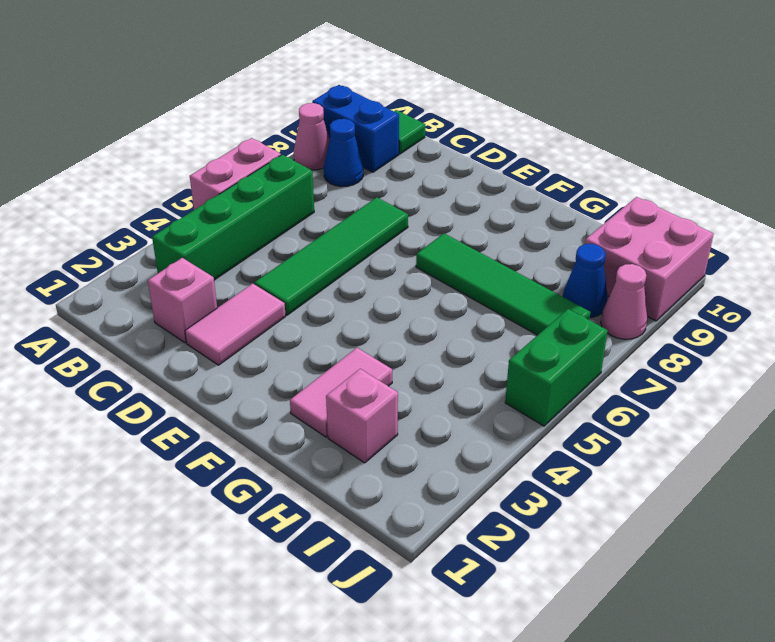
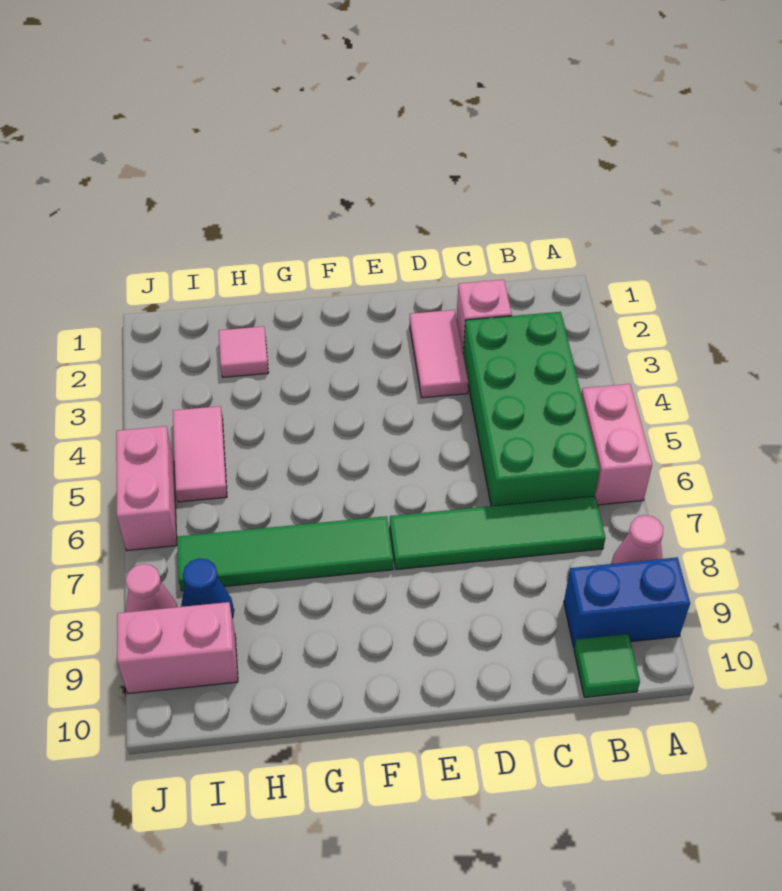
green brick B3:B6 level 1 -> green brick B3:C6 level 1
blue cone B8 level 1 -> none
green tile D4:D7 level 1 -> green tile B7:E7 level 1
pink tile G2:G3 level 1 -> pink tile I4:I5 level 1
pink brick H2 level 1 -> pink tile H2 level 1
pink brick I9:J10 level 1 -> pink brick I9:J9 level 1
green brick J5:J6 level 1 -> pink brick J5:J6 level 1

